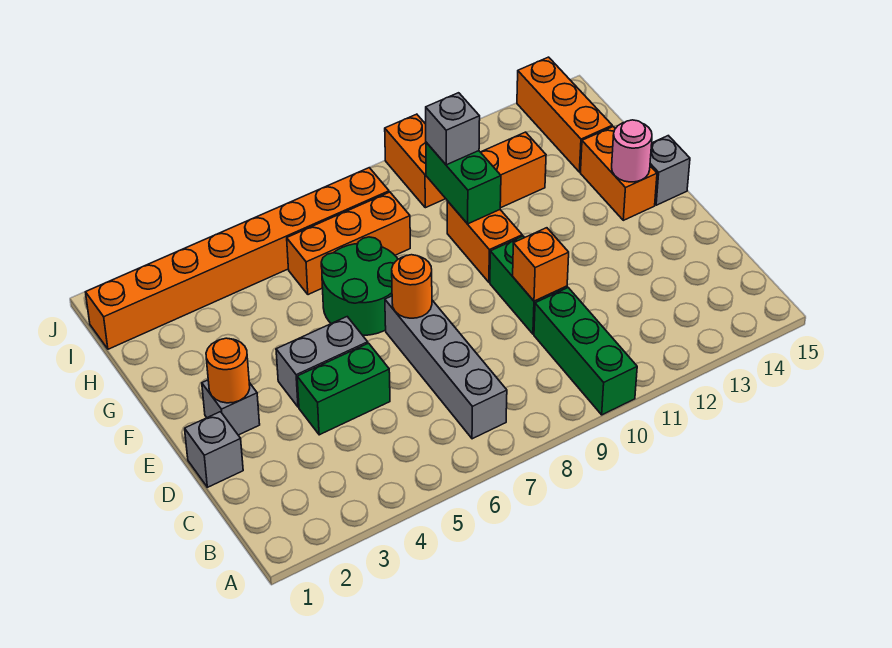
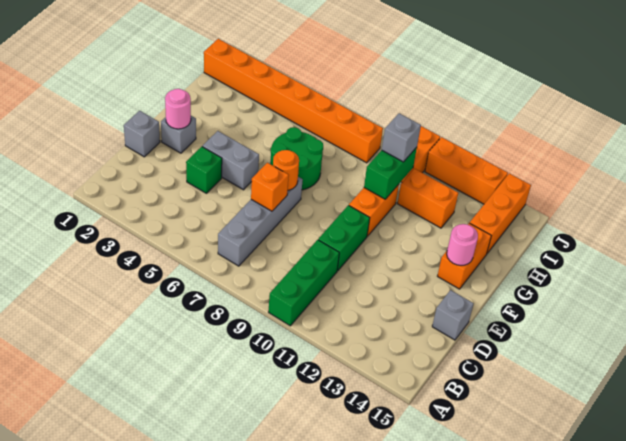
green brick D4:D5 level 1 -> green brick D4 level 1
orange brick D10 level 2 -> orange brick D7 level 2
orange round brick E2 level 2 -> pink round brick E2 level 2
grey brick F15 level 1 -> grey brick D15 level 1
orange brick H6:H8 level 1 -> orange brick J11:J13 level 1

